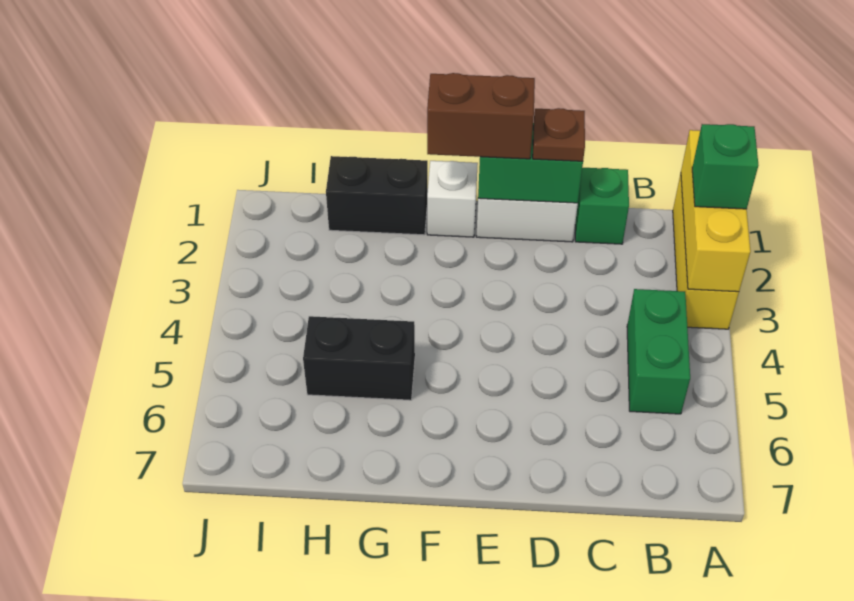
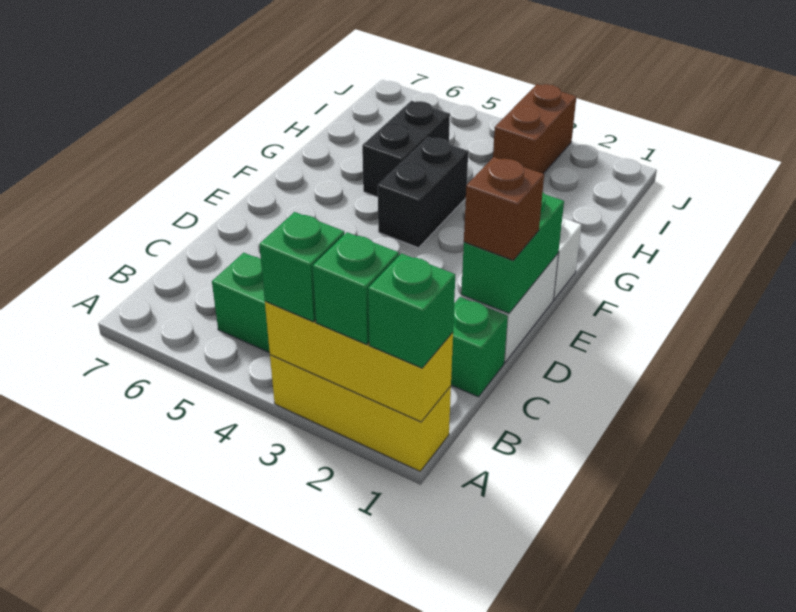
none -> green brick A1 level 3
none -> green brick A3 level 3
brown plate D1 level 3 -> brown brick D1 level 3
brown brick E1:F1 level 3 -> brown brick I3:J3 level 1
black brick G1:H1 level 1 -> black brick F4:G4 level 1

